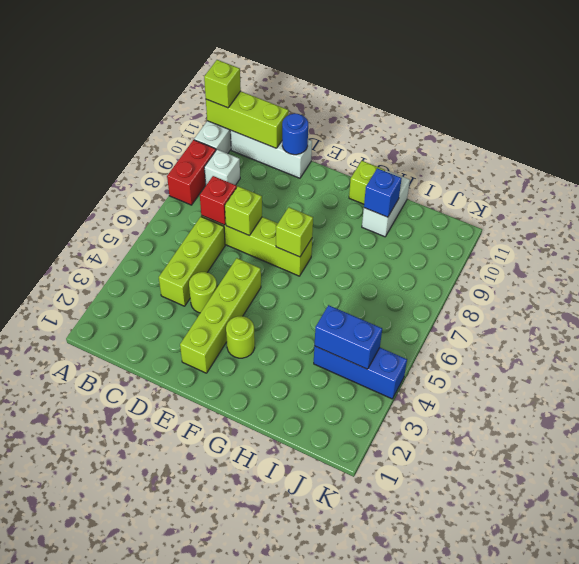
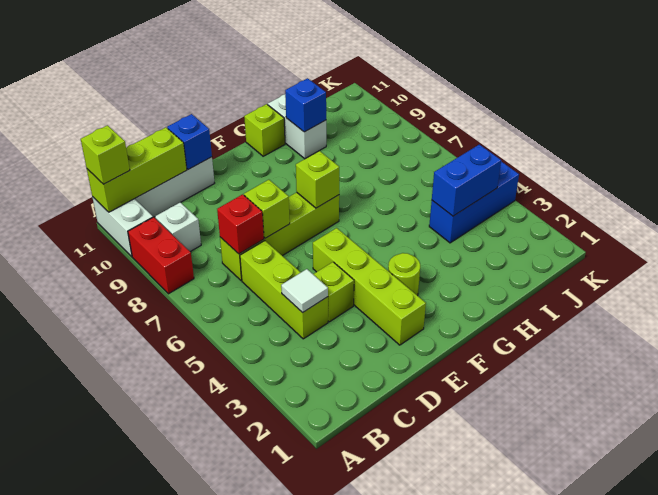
none -> white tile C4 level 2
lime round brick D4 level 1 -> lime brick D4 level 1
blue round brick D11 level 2 -> blue brick D11 level 2

